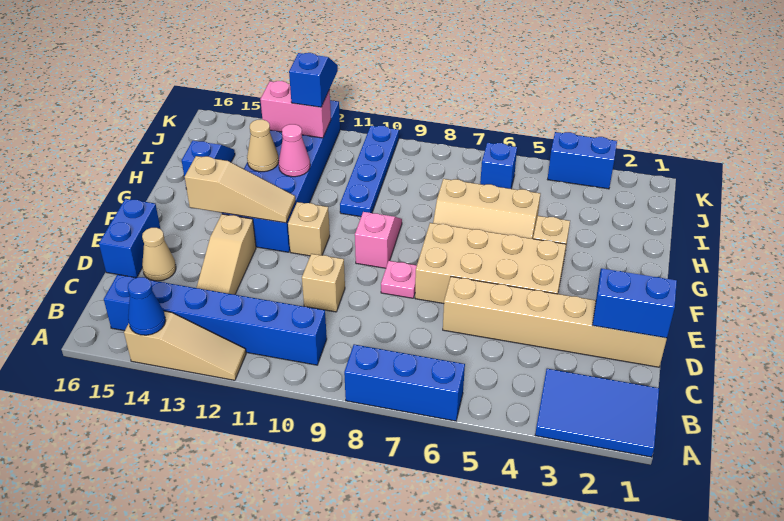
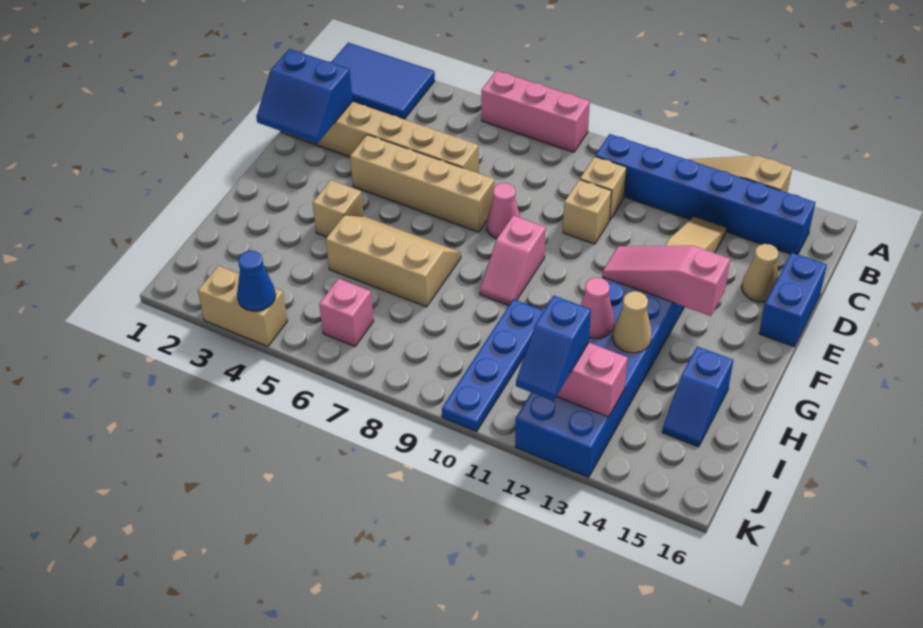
blue brick A6:A8 level 1 -> pink brick A6:A8 level 1
blue cone A14 level 2 -> blue cone K4 level 2
tan brick E4:F7 level 1 -> tan brick E4:E7 level 1
pink plate E8 level 1 -> pink cone E8 level 1
tan brick F11 level 1 -> tan brick C10 level 1
tan slope F12:F14 level 2 top 14 -> pink slope F12:F14 level 2 top 14
blue brick J6 level 1 -> pink brick J6 level 1
blue brick K3:K4 level 1 -> tan brick K3:K4 level 1

